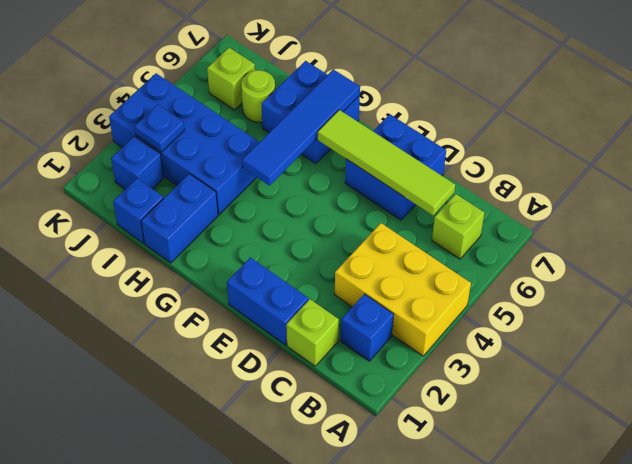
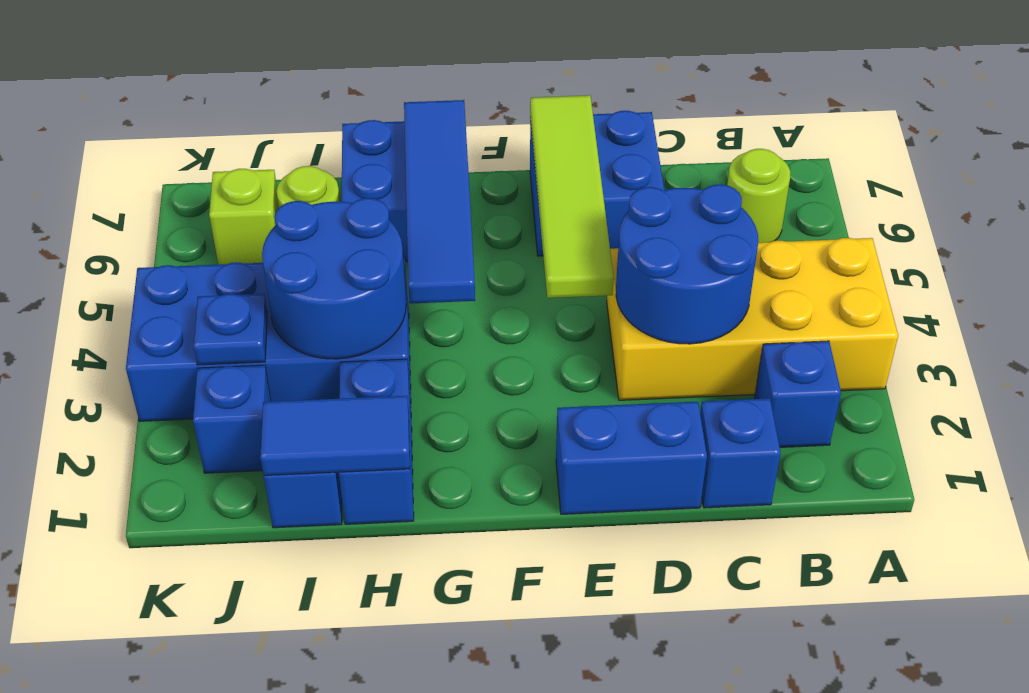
yellow brick A3:C4 level 1 -> yellow brick A3:D4 level 1
lime brick B6 level 1 -> lime round brick B6 level 1
lime brick C1 level 1 -> blue brick C1 level 1
none -> blue round brick C3:D4 level 2
lime tile C6:F6 level 2 -> lime tile E4:E7 level 2
none -> blue tile H1:I1 level 2
none -> blue round brick H3:I4 level 2

